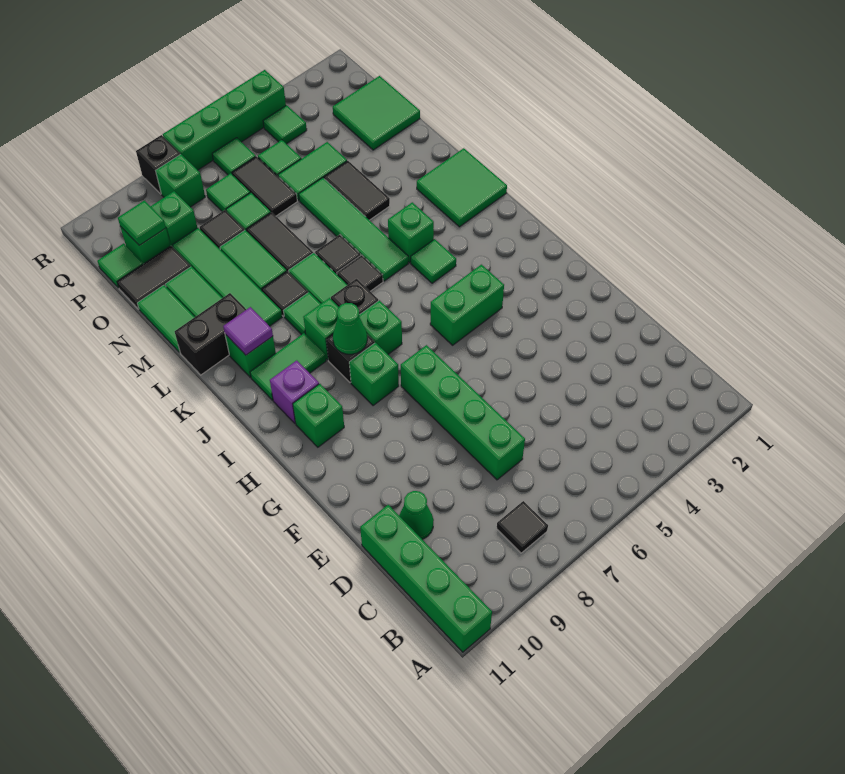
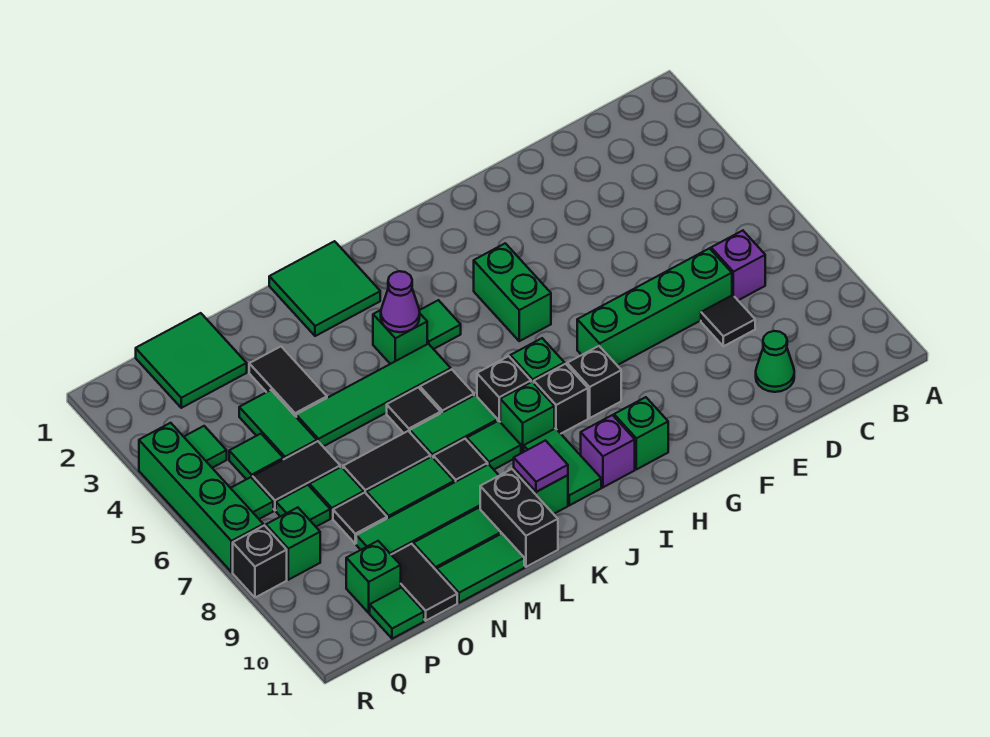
green brick A11:D11 level 1 -> none
black tile B8 level 1 -> black tile D8 level 1
none -> purple brick C7 level 1
green brick H8 level 1 -> black brick H8 level 1
green cone I8 level 2 -> none
none -> purple cone K4 level 2
black tile M4:N4 level 1 -> black tile N3:N4 level 1
green brick P9 level 1 -> none
green tile P10 level 2 -> none

